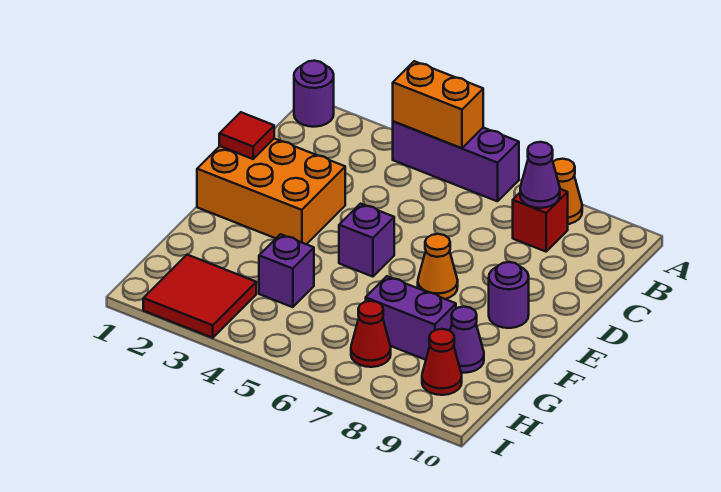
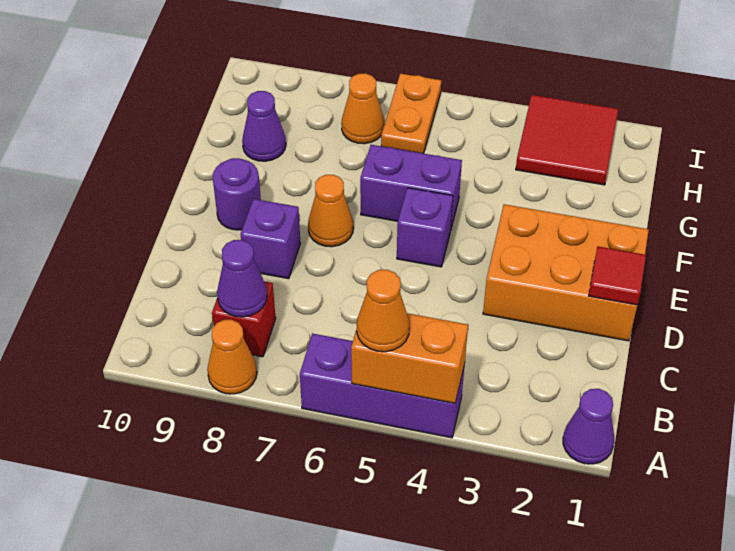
purple round brick A1 level 1 -> purple cone A1 level 1
none -> orange cone A5 level 3
purple brick G4 level 1 -> purple brick D8 level 1
purple brick G7:G8 level 1 -> purple brick F5:F6 level 1
none -> orange plate H6:I6 level 1
red cone H7 level 1 -> orange cone H7 level 1
red cone H9 level 1 -> none

